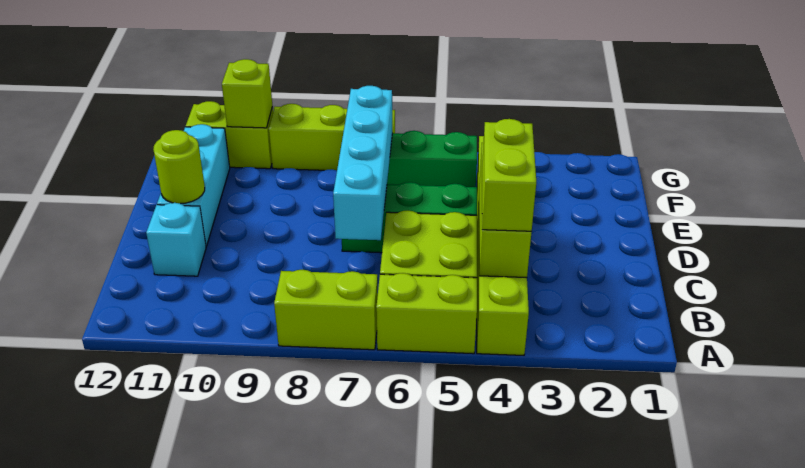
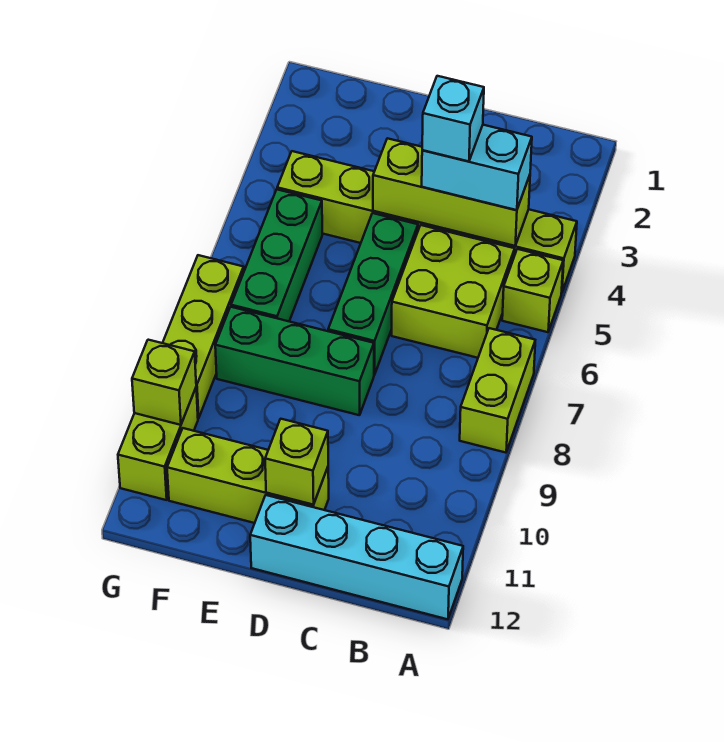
lime brick A5:A6 level 1 -> lime brick A5 level 1
lime brick B4:C4 level 3 -> cyan brick B4:C4 level 3
cyan brick C7:F7 level 2 -> cyan brick A12:D12 level 1
cyan brick C11 level 1 -> cyan brick C4 level 4
none -> green brick D8:F8 level 1
cyan brick D11:F11 level 1 -> lime brick D11:F11 level 1
lime round brick D11 level 2 -> lime brick D11 level 2

